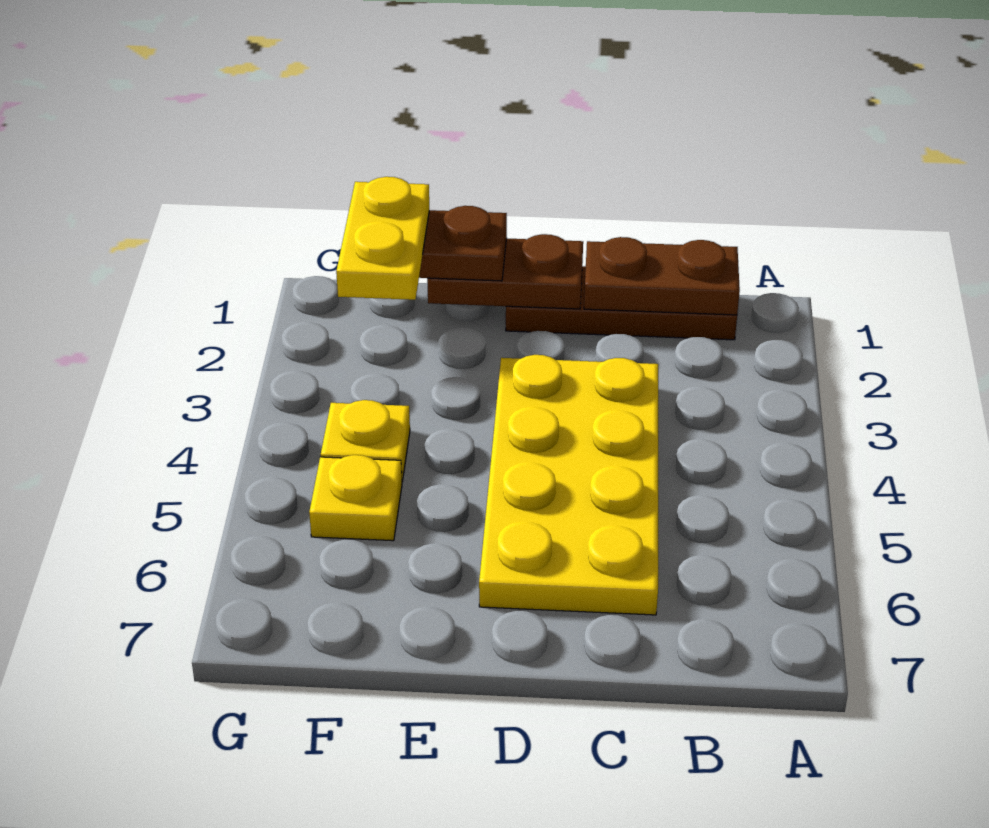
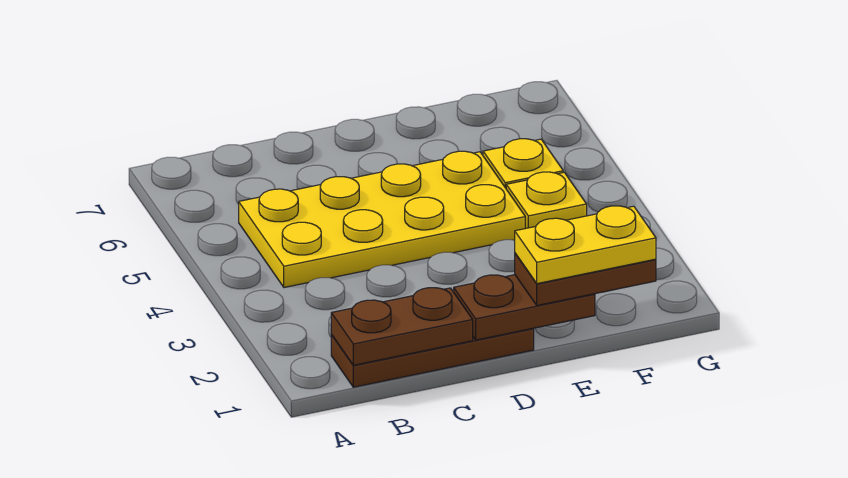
yellow plate C3:D6 level 1 -> yellow plate B4:E5 level 1
yellow plate F1:F2 level 4 -> yellow plate E1:F1 level 4

